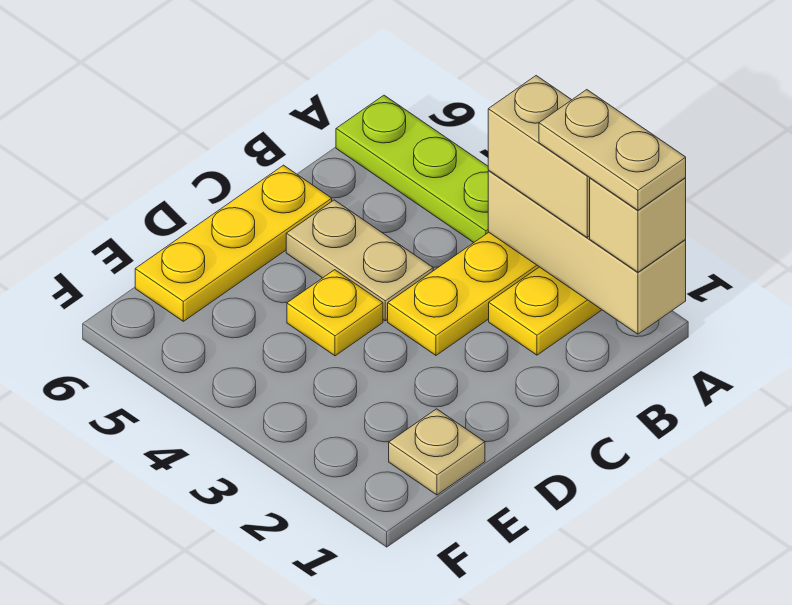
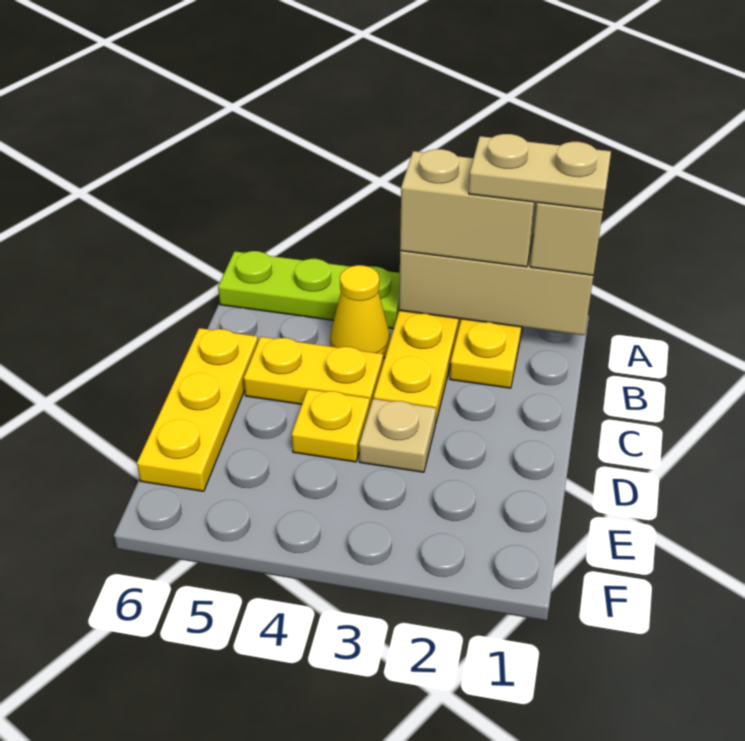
none -> yellow cone B4 level 1
tan plate C4:C5 level 1 -> yellow plate C4:C5 level 1
tan plate E1 level 1 -> tan plate D3 level 1

